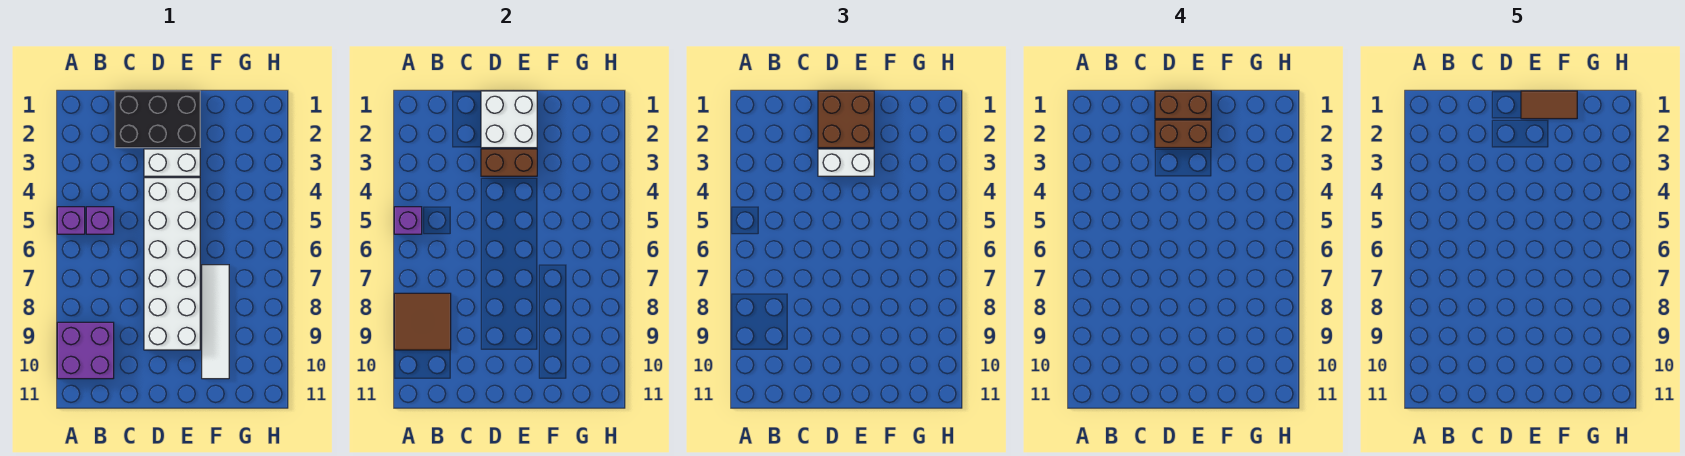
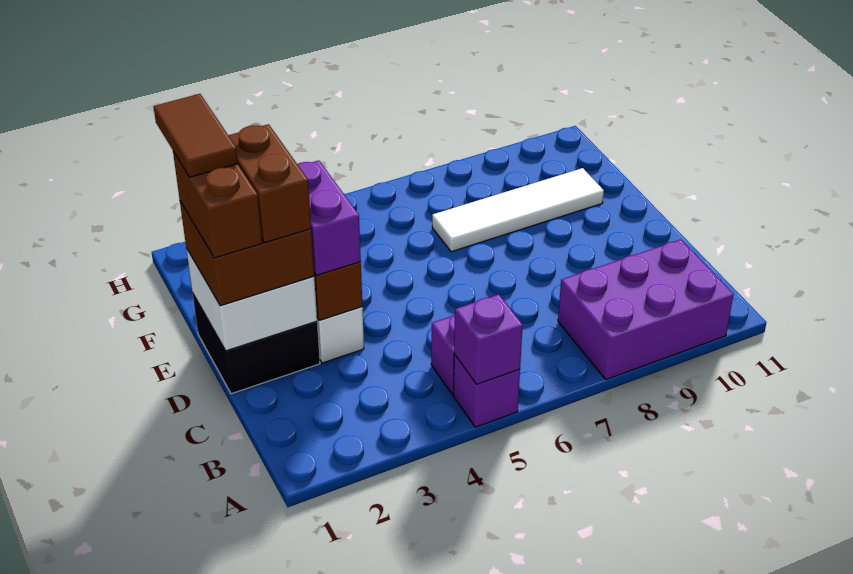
brown tile A8:B9 level 2 -> none
purple brick A9:B10 level 1 -> purple brick A8:B10 level 1
black brick C1:E2 level 1 -> black brick D1:E2 level 1
white brick D3:E3 level 3 -> purple brick D3:E3 level 3
white brick D4:E9 level 1 -> none

